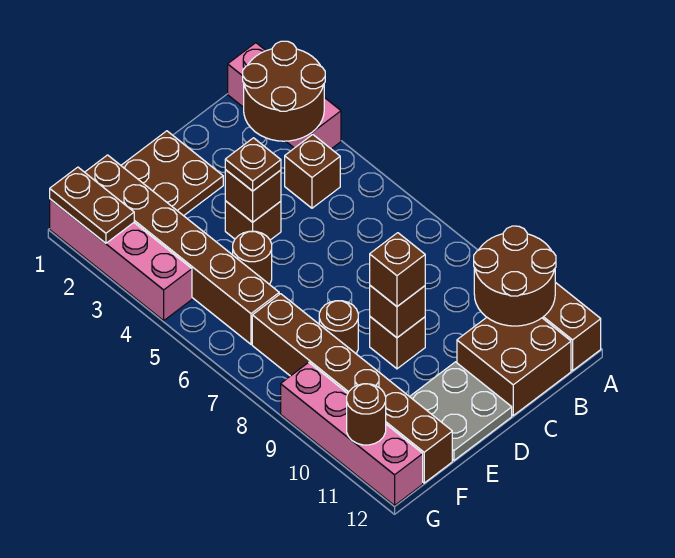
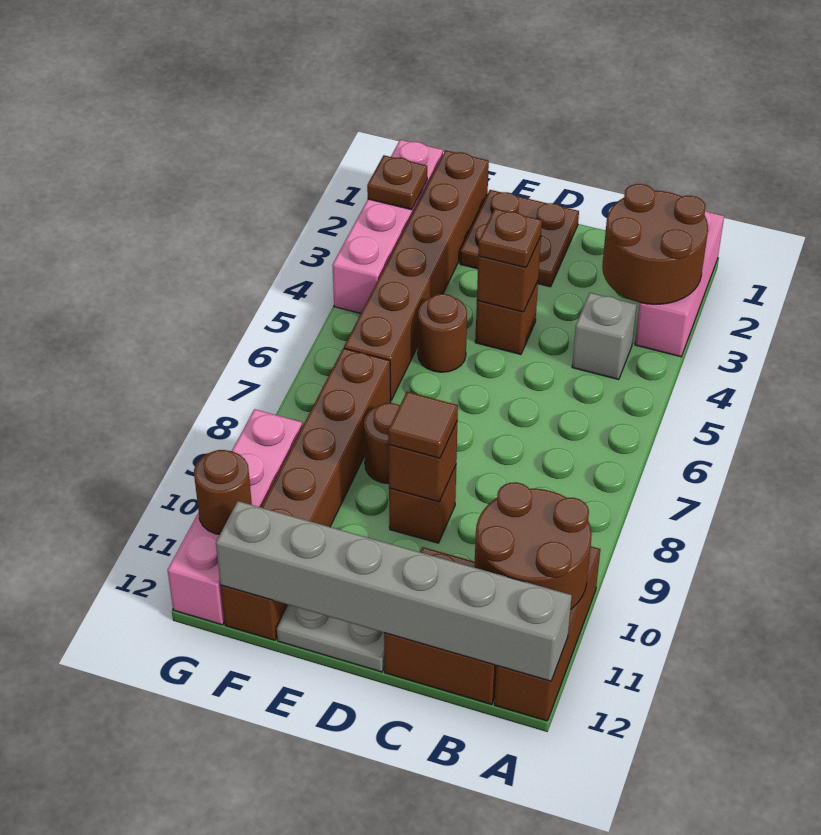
none -> grey brick A12:F12 level 2
brown brick B4 level 1 -> grey brick B4 level 1
brown brick D9 level 3 -> brown tile D9 level 3
brown plate G1:G2 level 2 -> brown plate G2 level 2

